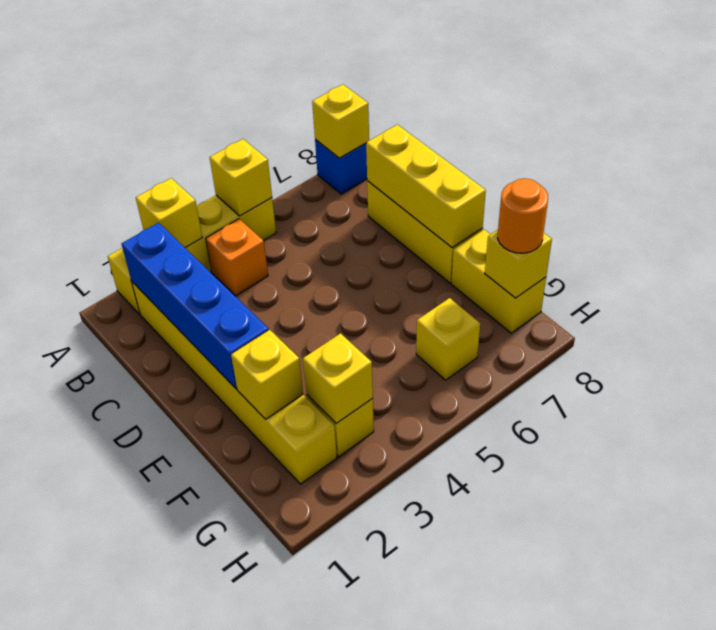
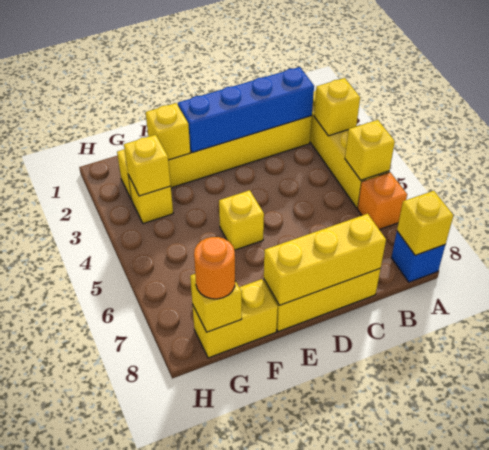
orange brick B4 level 1 -> orange brick A6 level 1
yellow brick G6 level 1 -> yellow brick E5 level 1

